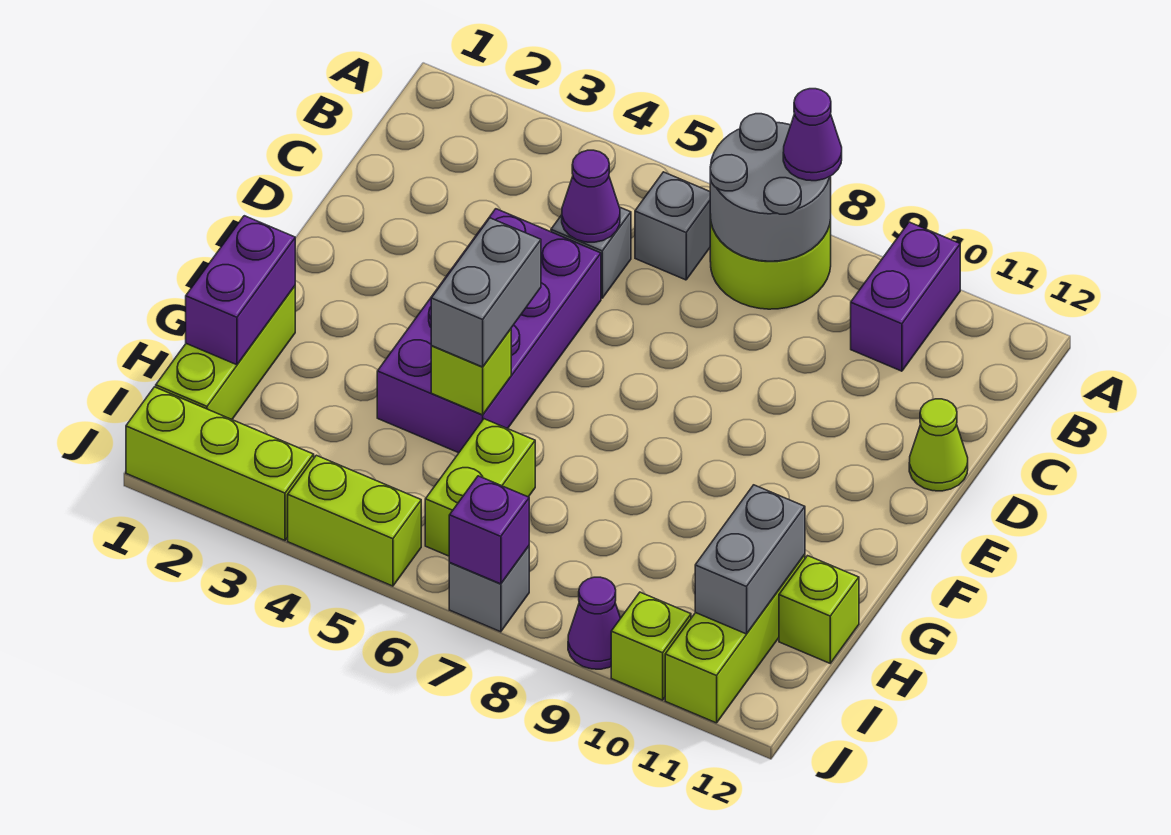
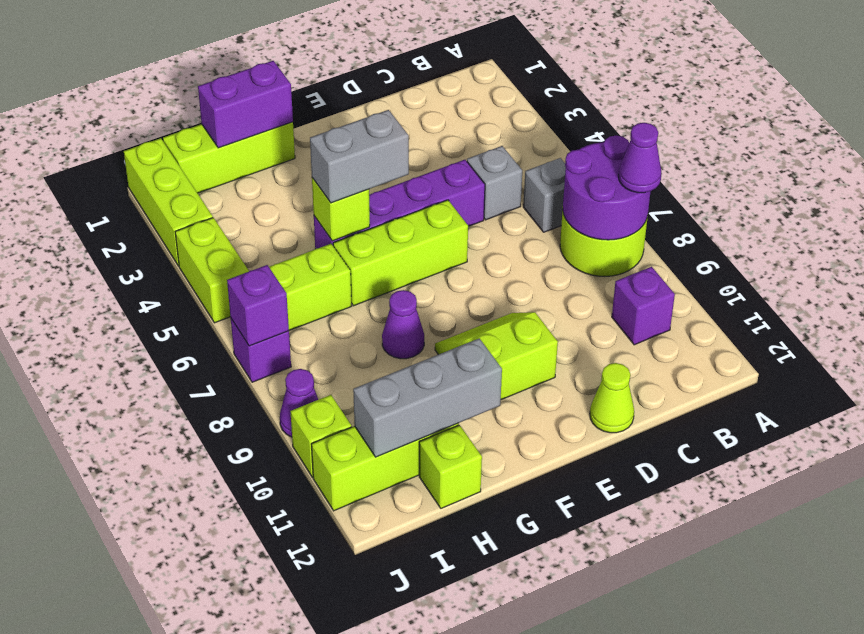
grey round brick A7:B8 level 2 -> purple round brick A7:B8 level 2
purple brick A10:B10 level 1 -> purple brick B10 level 1
purple cone C5 level 2 -> purple cone G8 level 1
purple brick D4:G5 level 1 -> purple brick D5:G5 level 1
none -> lime brick E6:G6 level 1
none -> lime slope E9:F10 level 1 top 10
grey brick H11:I11 level 2 -> grey brick G11:I11 level 2
grey brick J7 level 1 -> purple brick J7 level 1

